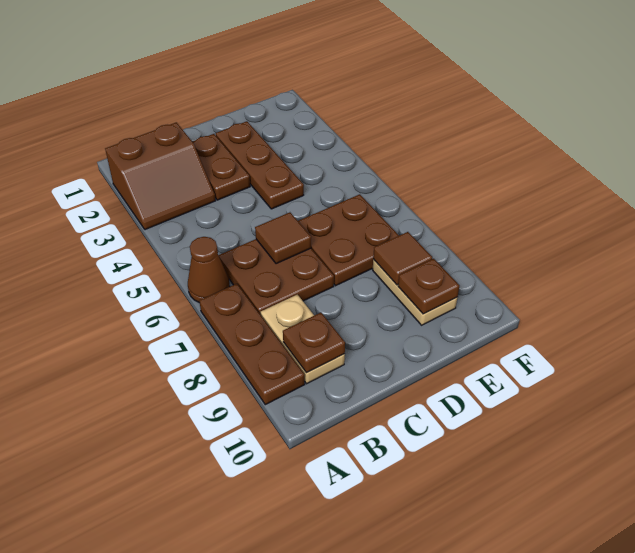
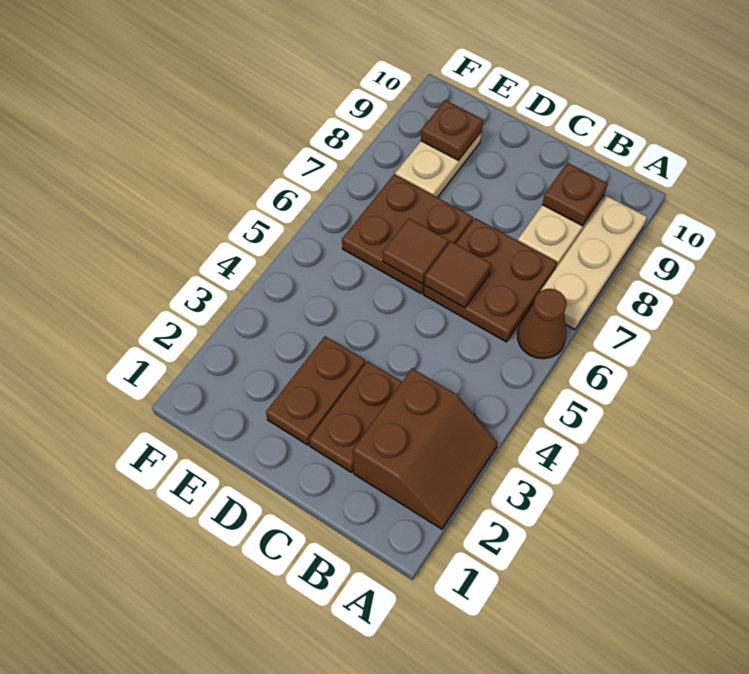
brown slope A2:B3 level 1 top 2 -> brown slope A2:B3 level 1 top B
brown plate A7:A9 level 1 -> tan plate A7:A9 level 1
brown plate D2:D4 level 1 -> brown plate D2:D3 level 1
brown tile E8 level 2 -> brown tile D6 level 2

